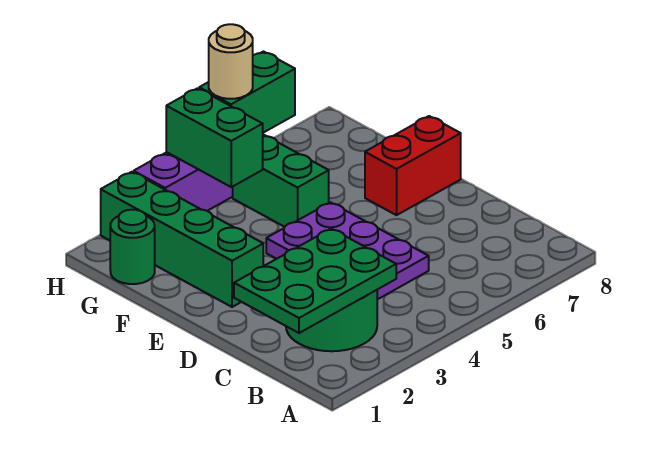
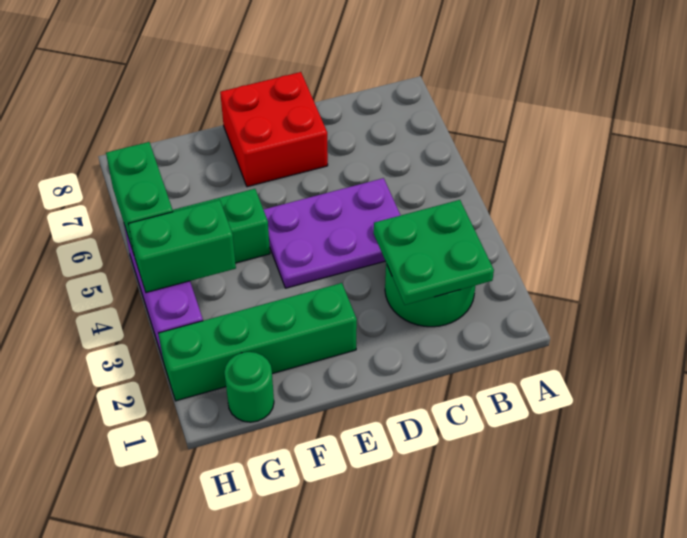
green plate B1:C3 level 2 -> green plate B2:C3 level 2
red brick E7:E8 level 1 -> red brick D7:E8 level 1
tan round brick H5 level 3 -> none

